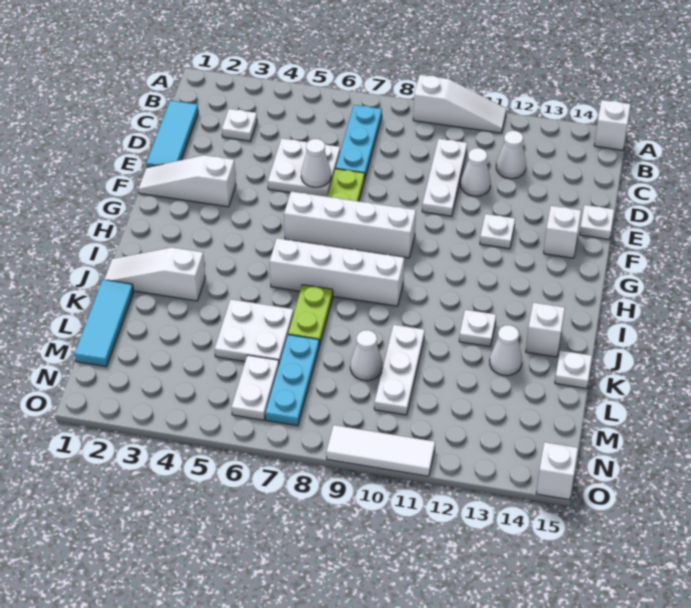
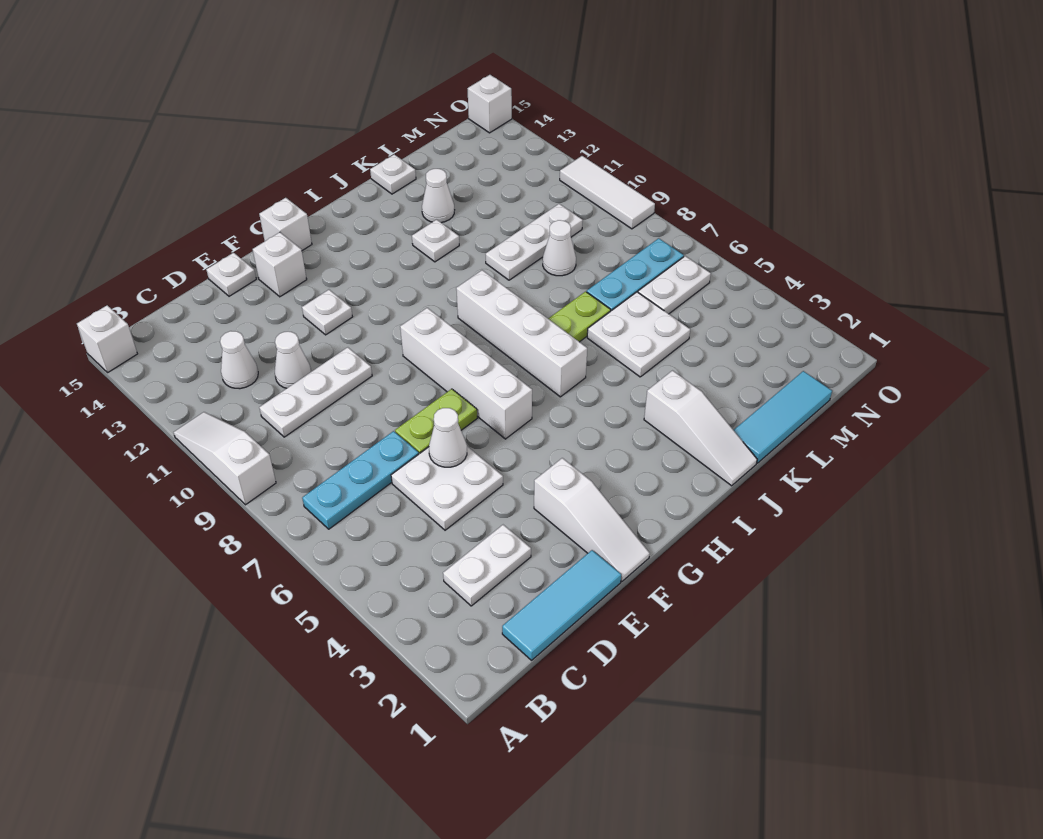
white plate C3 level 1 -> white plate C3:D3 level 1
white brick J14 level 1 -> white brick G15 level 1

